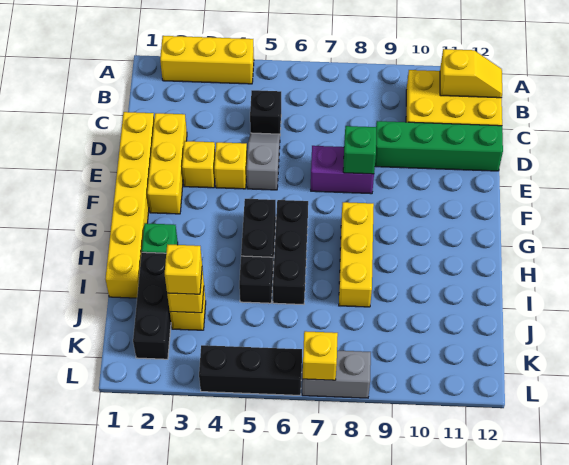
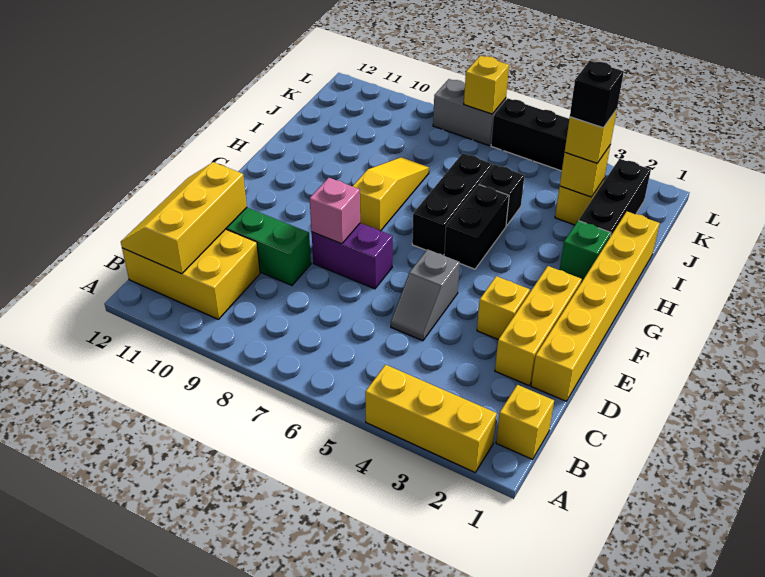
yellow slope B11:B12 level 2 top 11 -> yellow slope B11:D12 level 2 top 11
black brick C5 level 1 -> black brick J3 level 4
yellow brick E4 level 1 -> yellow brick B1 level 1
green brick E8 level 2 -> pink brick E8 level 2
yellow brick G8:I8 level 1 -> yellow slope G8:I8 level 1 top G

